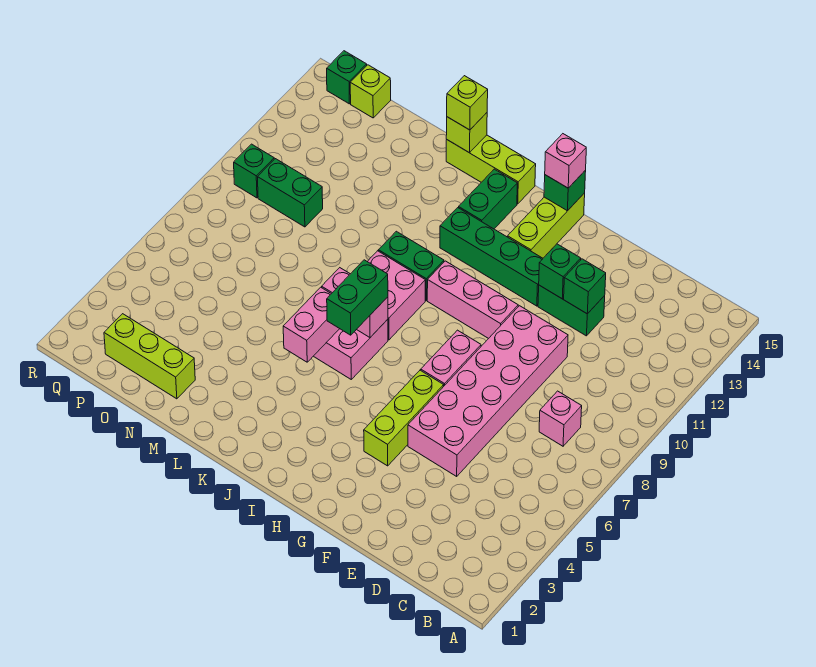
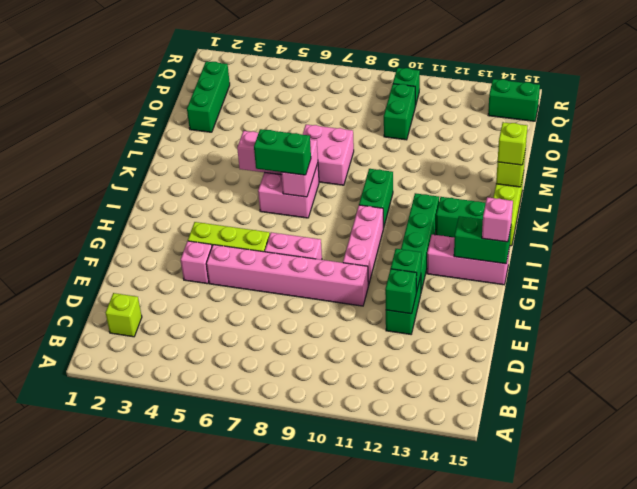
pink brick C8 level 1 -> pink brick F4 level 1
pink brick E5:F10 level 1 -> pink brick F5:F10 level 1
lime brick H13:H15 level 1 -> pink brick H13:H15 level 1
green brick H15 level 2 -> green brick H14:H15 level 2
pink brick J8:K9 level 1 -> pink brick L7:M8 level 1
lime brick N2:P2 level 1 -> green brick N2:P2 level 1
lime brick P15 level 1 -> lime brick C2 level 1
green brick Q15 level 1 -> green brick Q14:Q15 level 1

